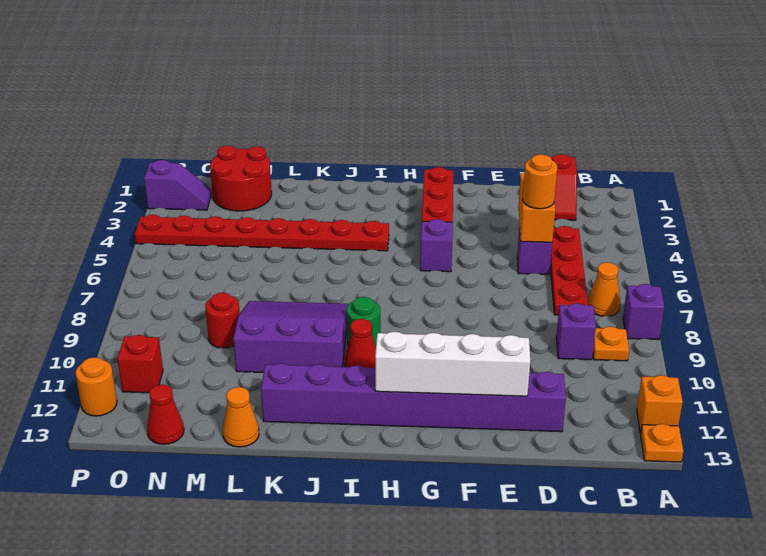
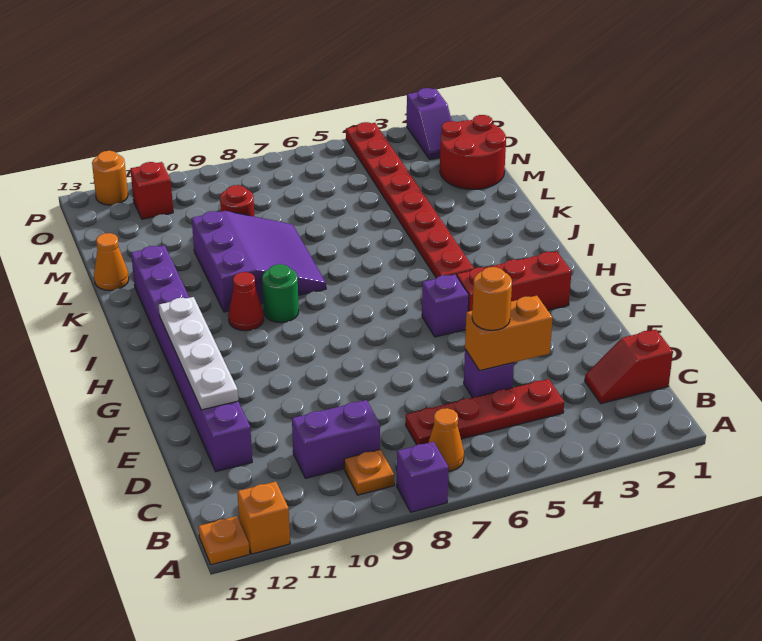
purple brick C9 level 1 -> purple brick C9:C10 level 1
white brick E12:H12 level 2 -> white plate E12:H12 level 2
red cone N13 level 1 -> none

